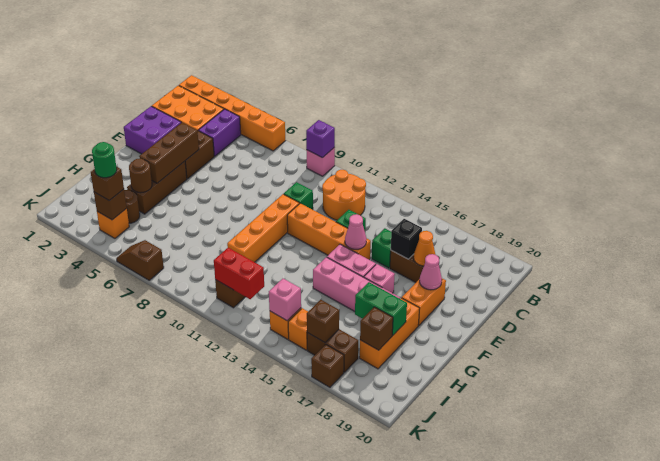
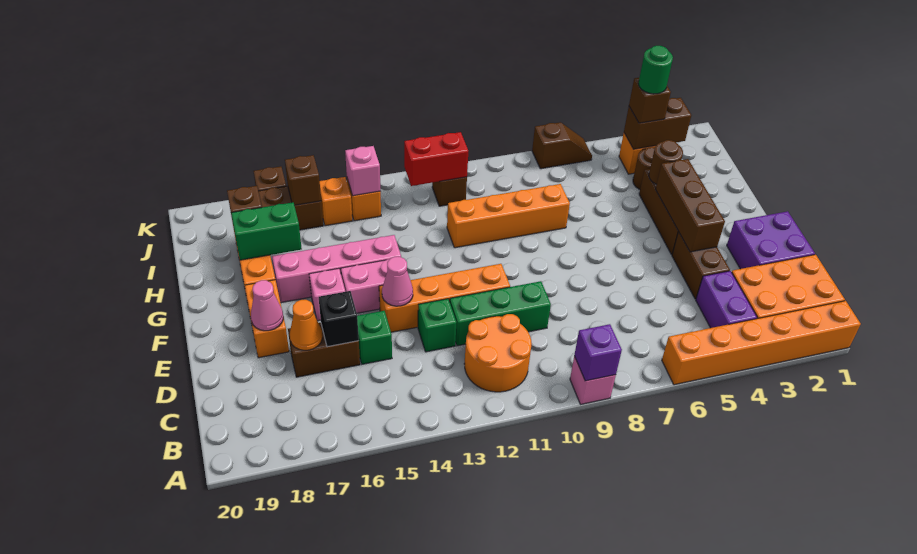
green brick D10 level 1 -> green brick D10:D12 level 1
orange brick E10:H10 level 1 -> orange brick H8:H11 level 1
brown brick J4 level 2 -> brown brick J3:J4 level 2

